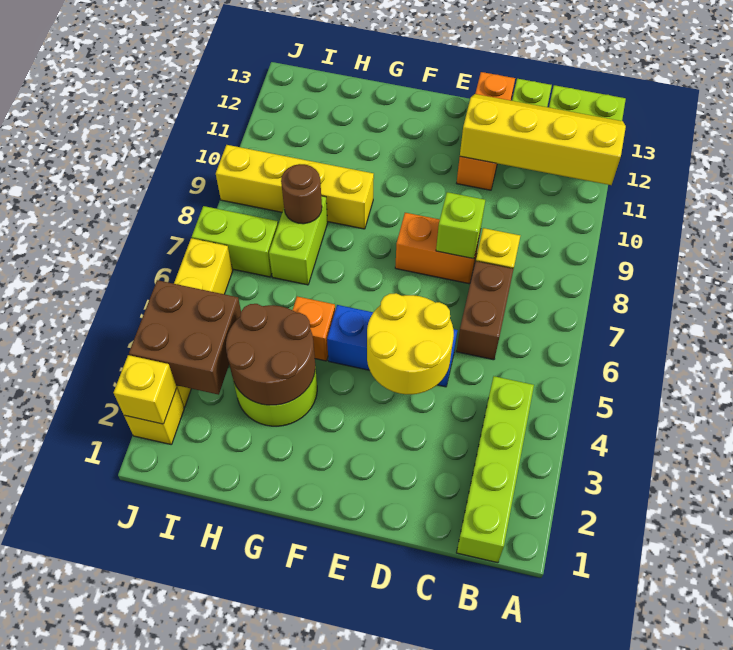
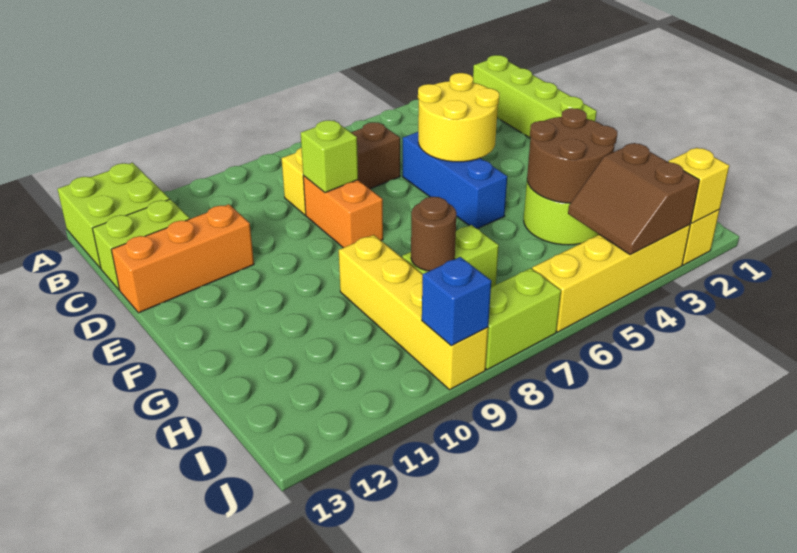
yellow slope A11:D12 level 2 top 11 -> none
lime brick B1:B4 level 1 -> lime brick B1:E1 level 1
orange brick G5 level 1 -> none
brown brick I3:J4 level 2 -> brown slope I3:J4 level 2 top 3
lime brick I7:J7 level 1 -> lime brick J7:J8 level 1
none -> blue brick J9 level 2

